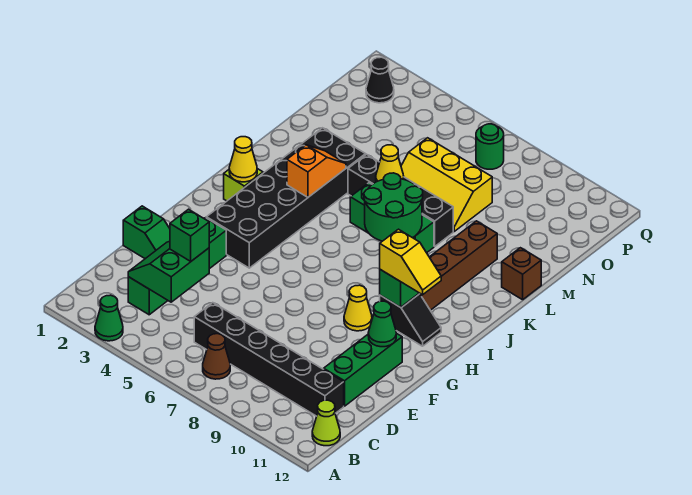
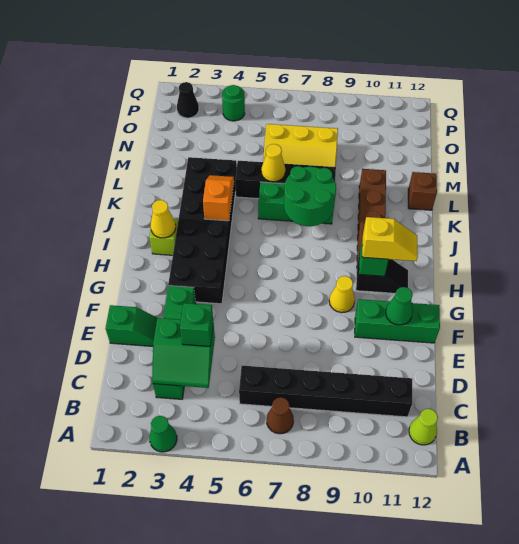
green slope C3:D4 level 2 top 4 -> green slope C3:D4 level 2 top D
green brick D11:F11 level 1 -> green brick F10:F12 level 1
green round brick P7 level 1 -> green round brick P4 level 1

